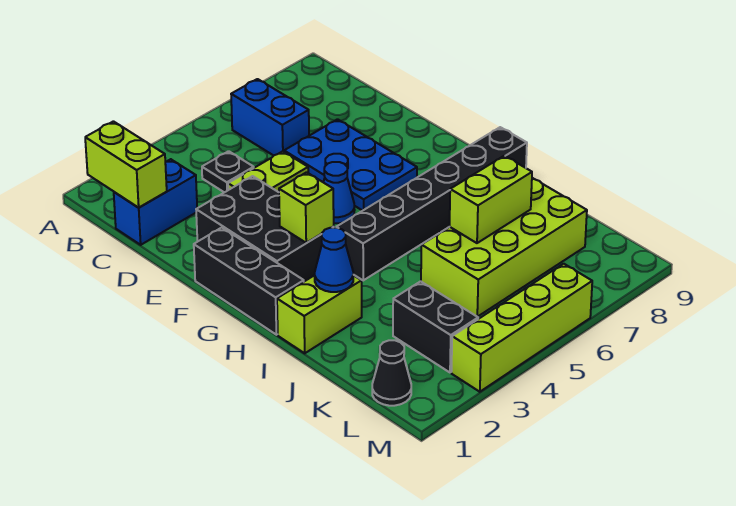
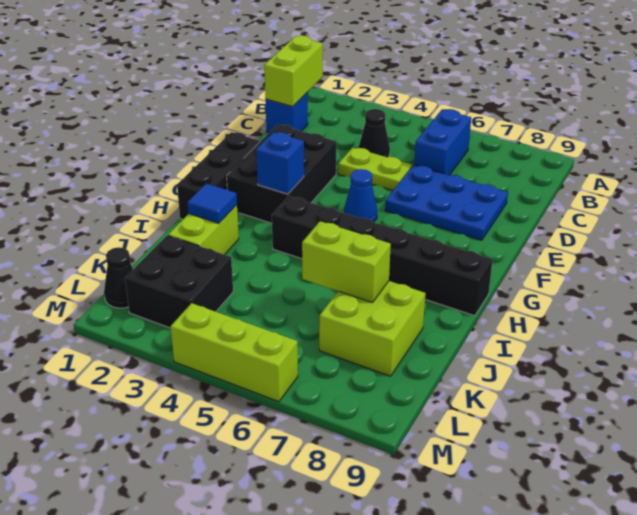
blue brick C1:C2 level 1 -> blue brick C1 level 1
black plate C4 level 1 -> black cone C4 level 1
blue plate D6:F7 level 1 -> blue plate D6:E8 level 1
lime brick G3 level 2 -> blue brick G3 level 2
lime brick I1:I2 level 1 -> lime brick I2:J2 level 1
blue cone I2 level 2 -> blue tile I2 level 2
lime brick J5:K8 level 1 -> lime brick J7:K8 level 1
black brick K3:L3 level 1 -> black brick K2:L3 level 1
lime brick M3:M6 level 1 -> lime brick M4:M6 level 1

